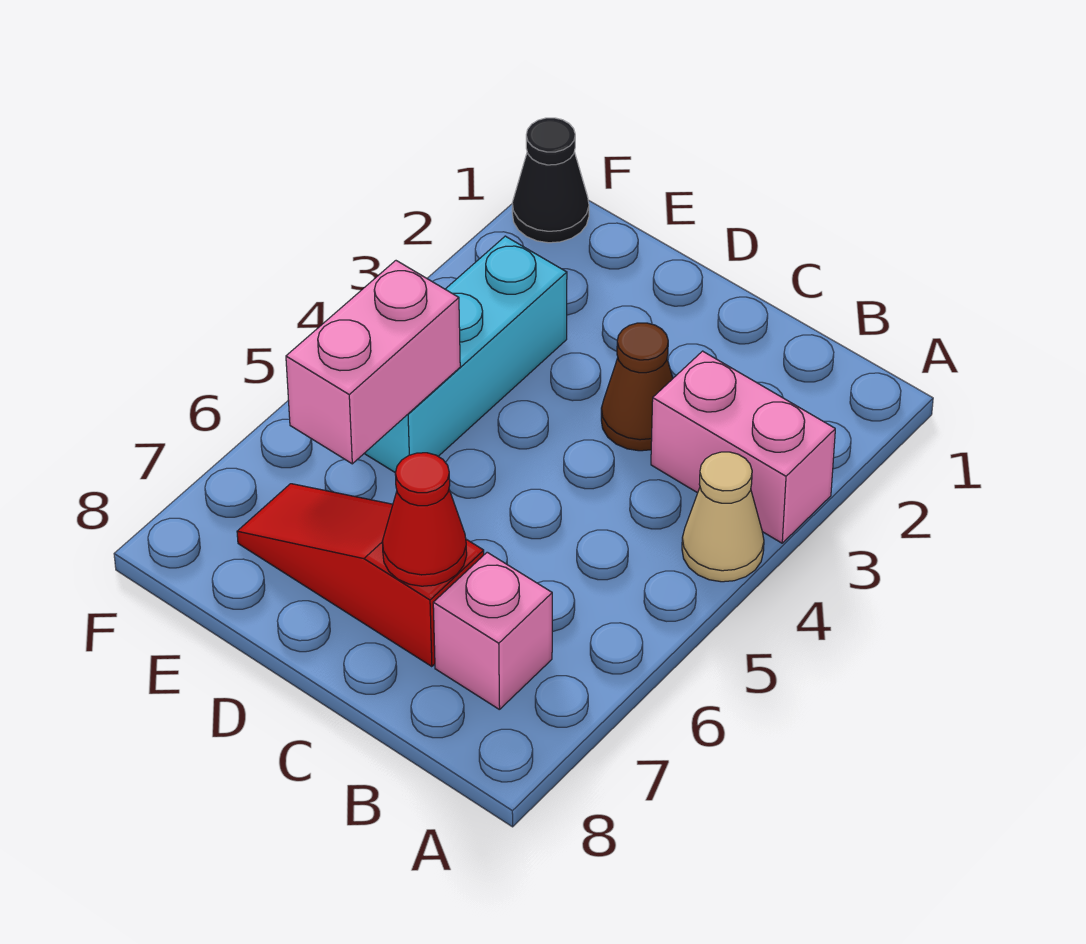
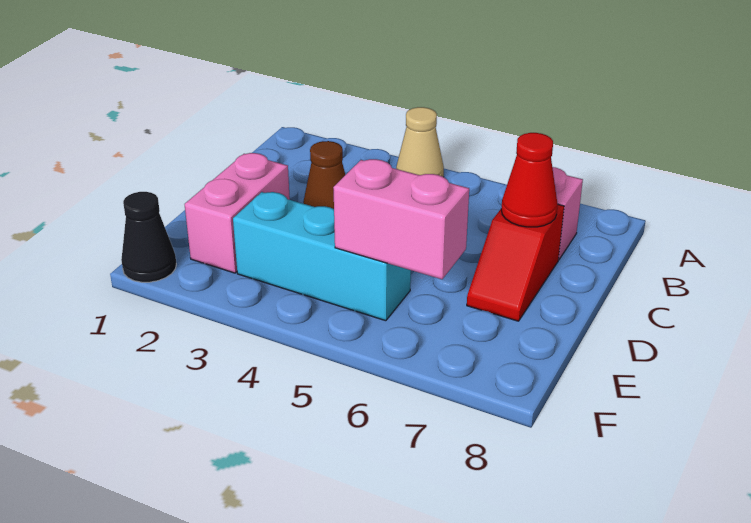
pink brick A3:B3 level 1 -> pink brick D2:E2 level 1
red slope C7:E7 level 1 top C -> red slope C7:D7 level 1 top C

